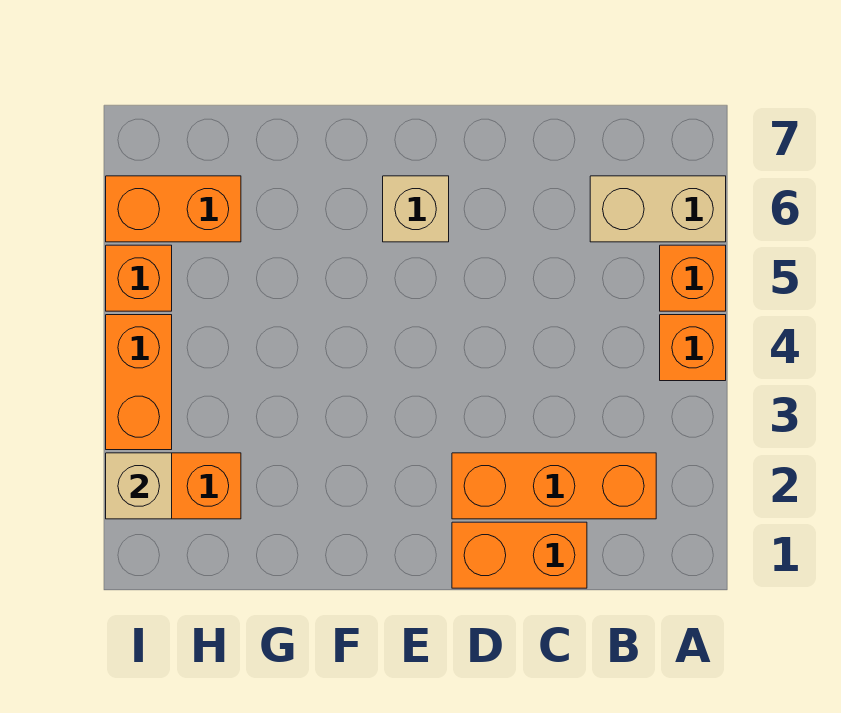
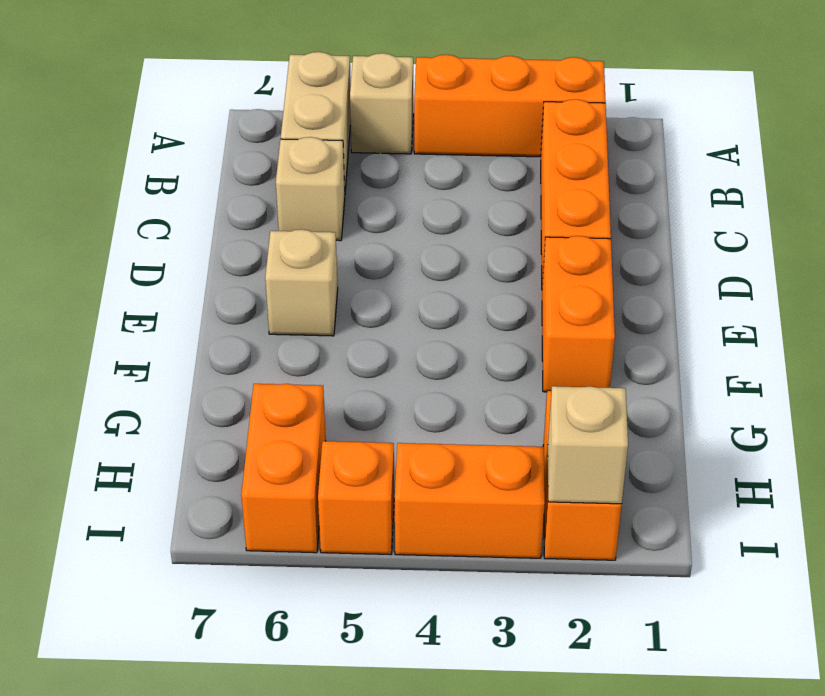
orange brick A4 level 1 -> orange brick A2:A4 level 1
orange brick A5 level 1 -> tan brick A5 level 1
orange brick C1:D1 level 1 -> orange brick E2:F2 level 1
none -> tan brick C6 level 1

